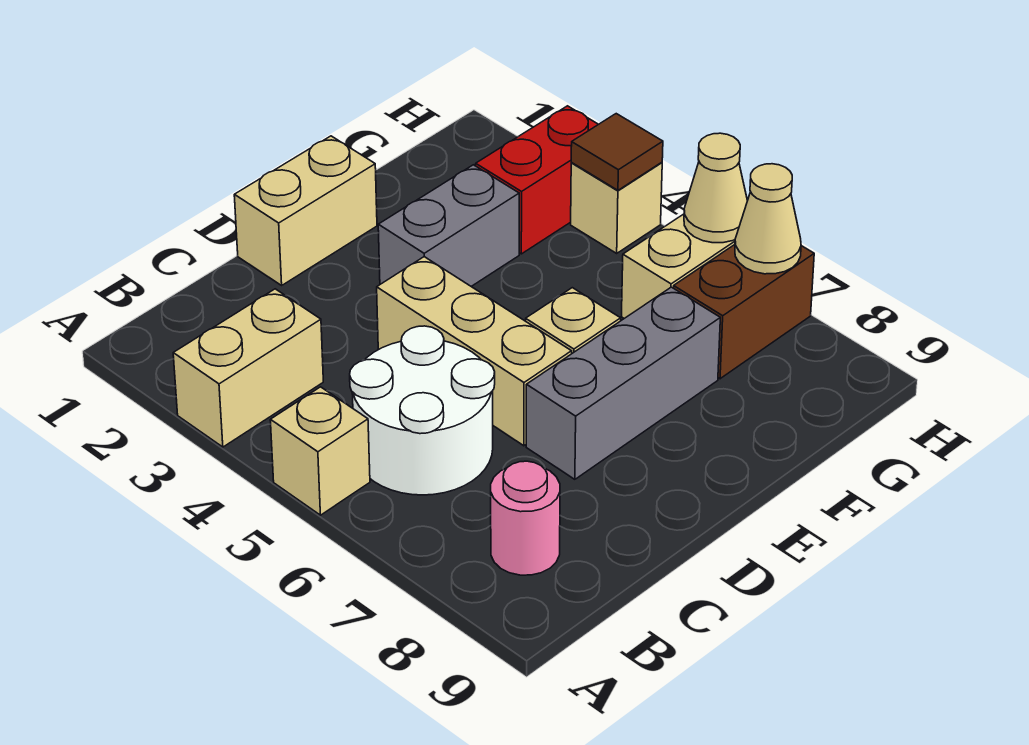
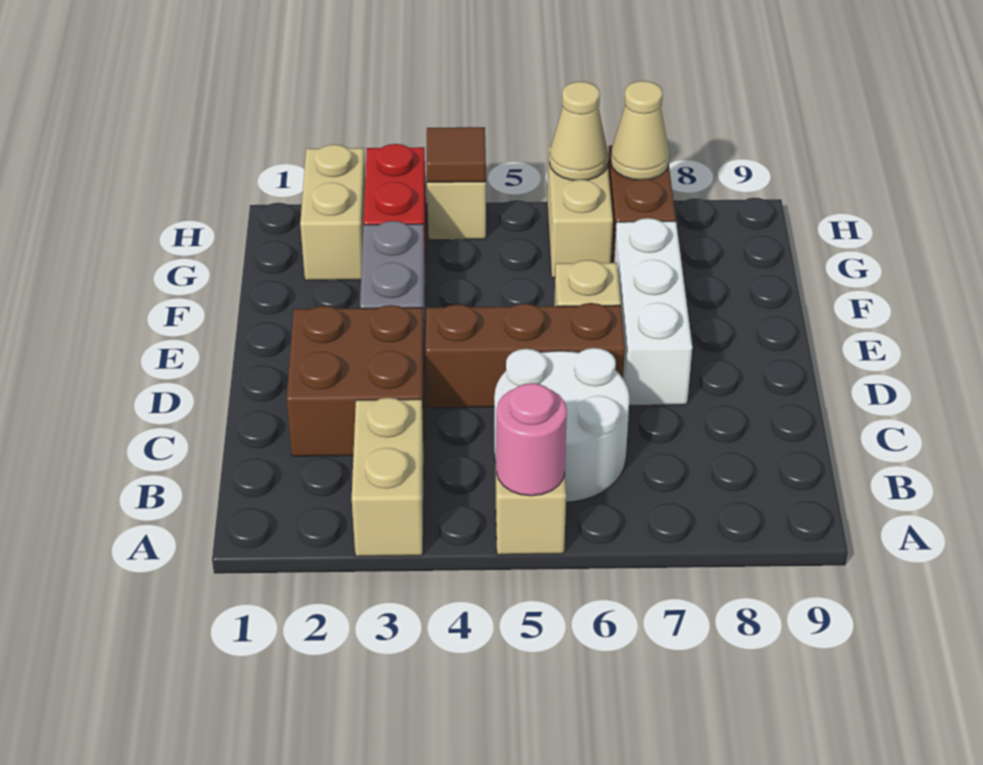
pink round brick B8 level 1 -> pink round brick A5 level 2
none -> brown brick C2:D3 level 1
tan brick D1:E1 level 1 -> tan brick G2:H2 level 1
tan brick D4:D6 level 1 -> brown brick D4:D6 level 1
grey brick D7:F7 level 1 -> white brick D7:F7 level 1

